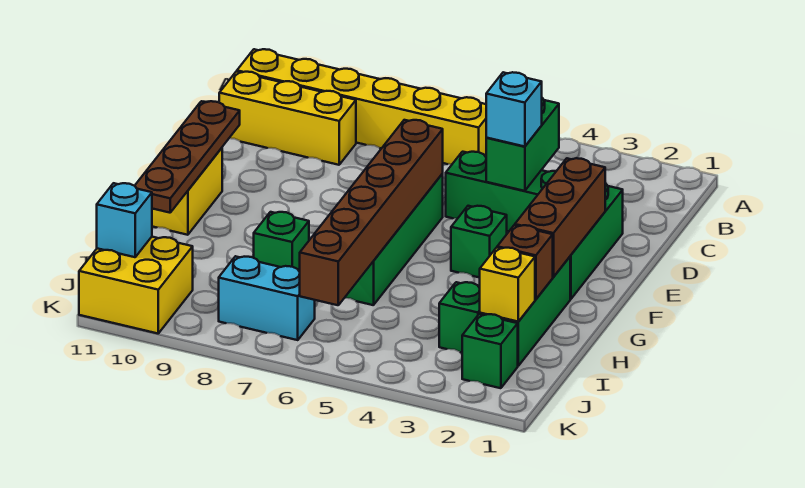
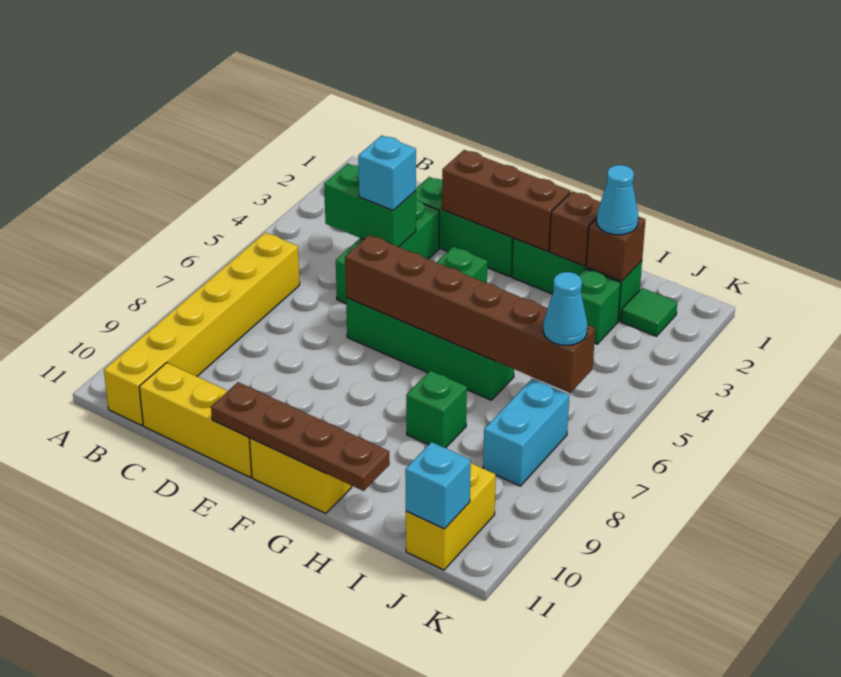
yellow brick C9:C11 level 1 -> yellow brick C11:E11 level 1
yellow brick I2 level 2 -> brown brick I2 level 2
none -> cyan cone I2 level 3
green brick J2 level 1 -> green tile J2 level 1
none -> cyan cone J6 level 3
yellow brick J10:K11 level 1 -> yellow brick J10:J11 level 1

